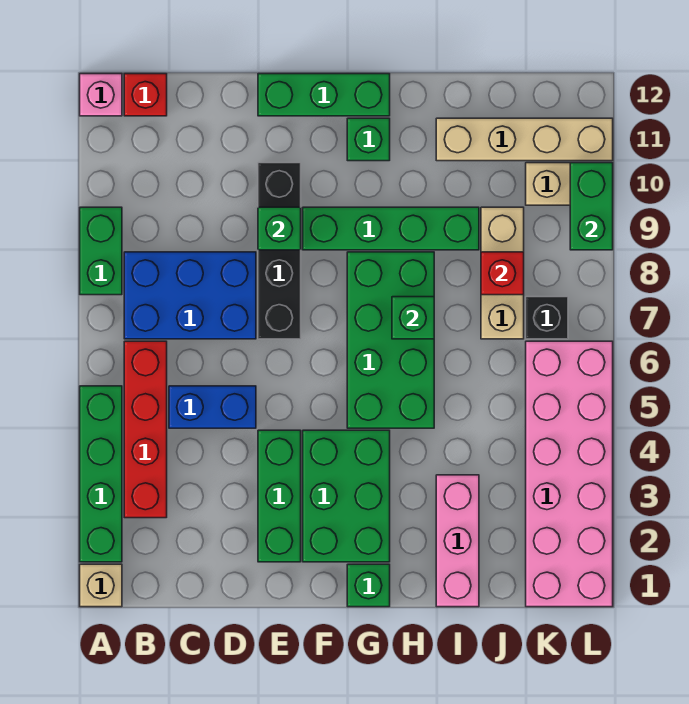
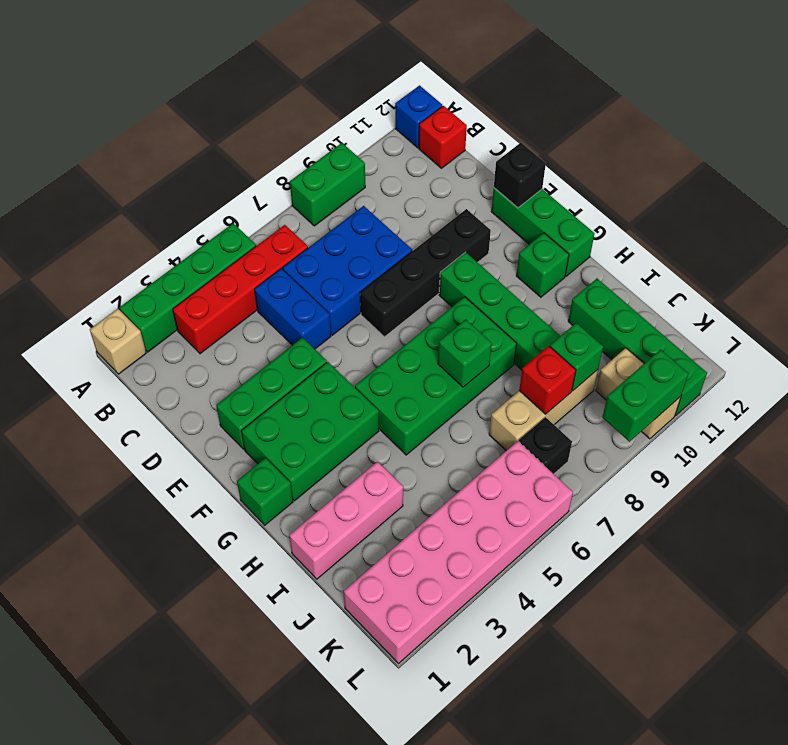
pink brick A12 level 1 -> blue brick A12 level 1
blue brick B7:D8 level 1 -> blue brick C6:D8 level 1
green brick E9 level 2 -> green brick J9 level 2
none -> black brick E12 level 2
tan brick I11:L11 level 1 -> green brick I11:L11 level 1

